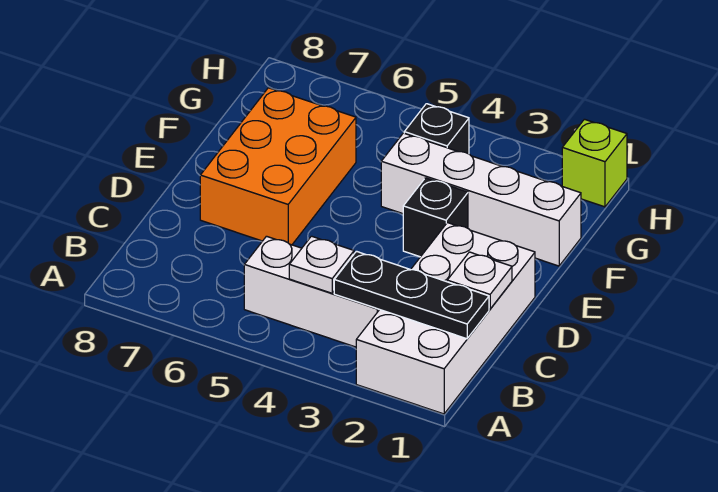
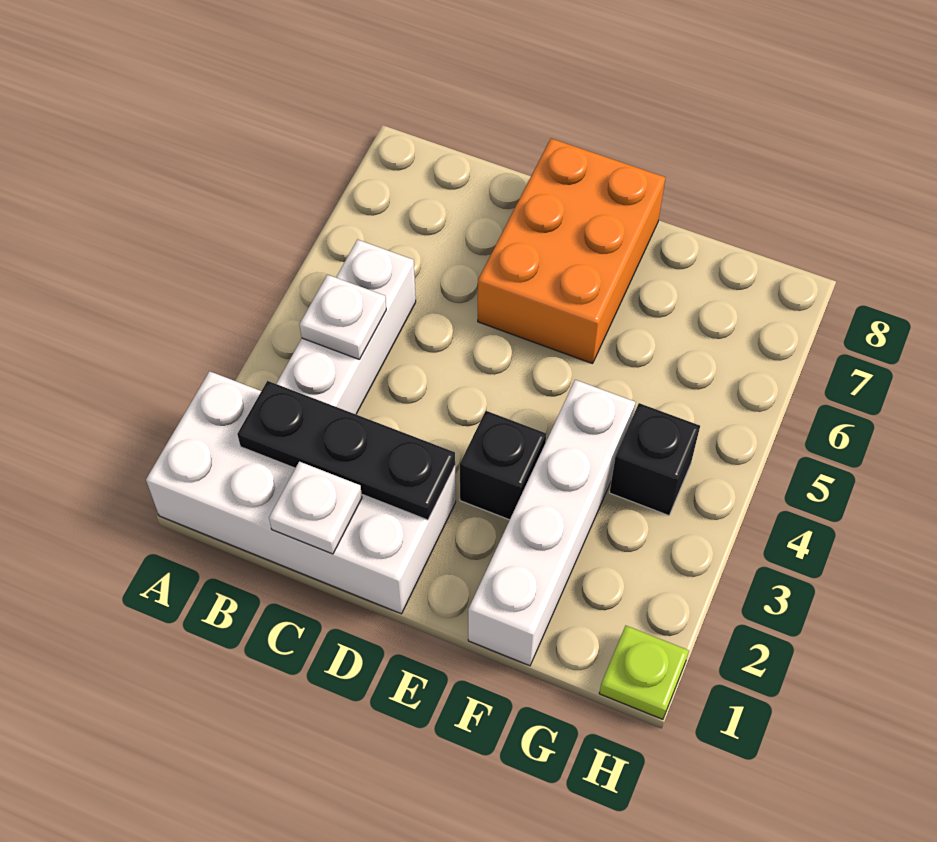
black plate B1:B3 level 2 -> black plate B2:D2 level 2
orange brick D6:F7 level 1 -> orange brick D6:E8 level 1
lime brick H1 level 1 -> lime plate H1 level 1

